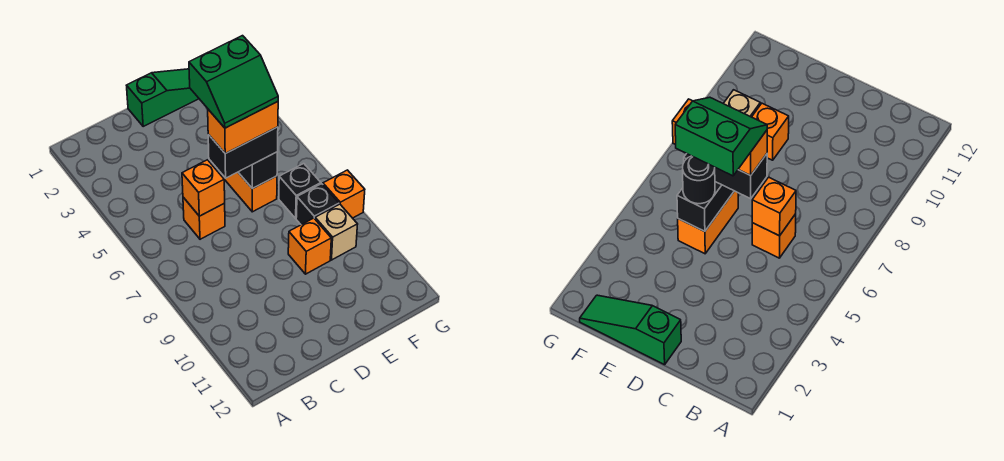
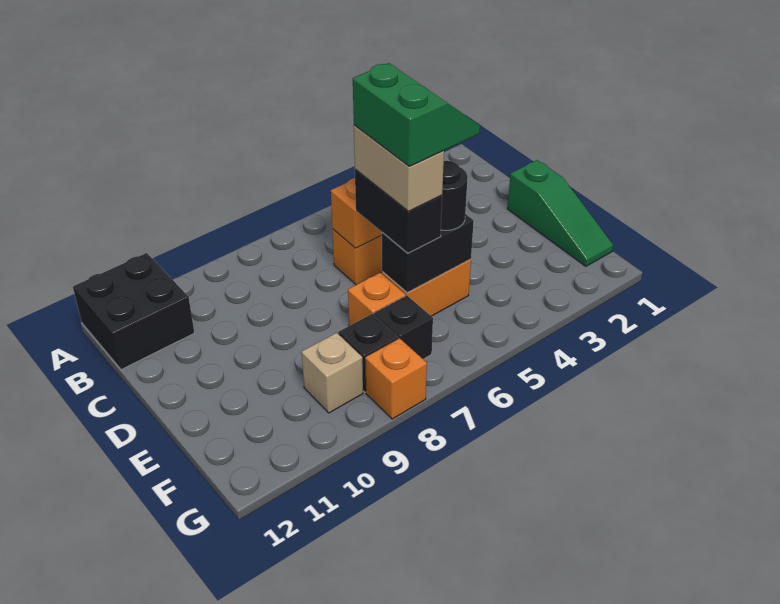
none -> black brick A11:B12 level 1
green slope D5:E6 level 5 top 5 -> green slope D5:E6 level 5 top 6
orange brick D6:E6 level 4 -> tan brick D6:E6 level 4
orange brick E9 level 1 -> orange brick E7 level 1

